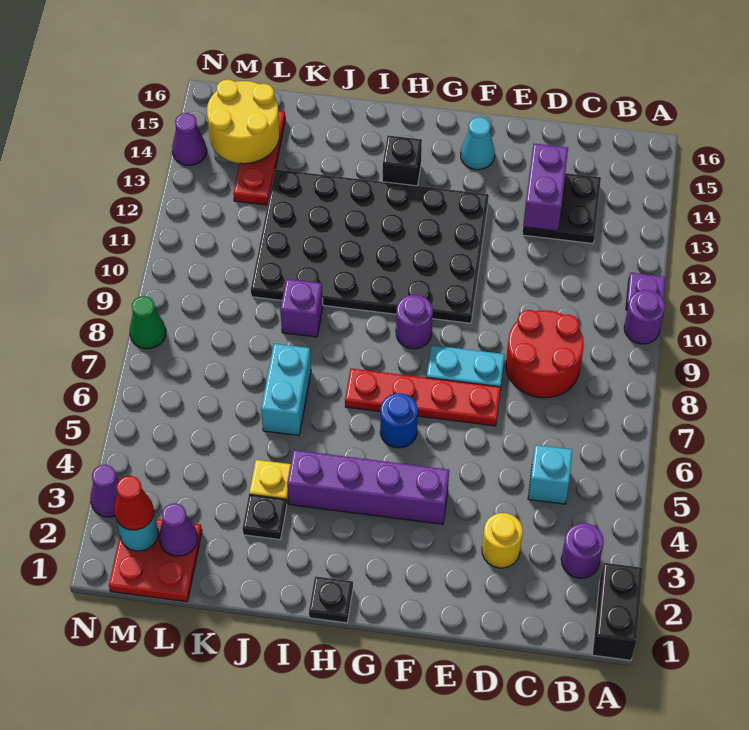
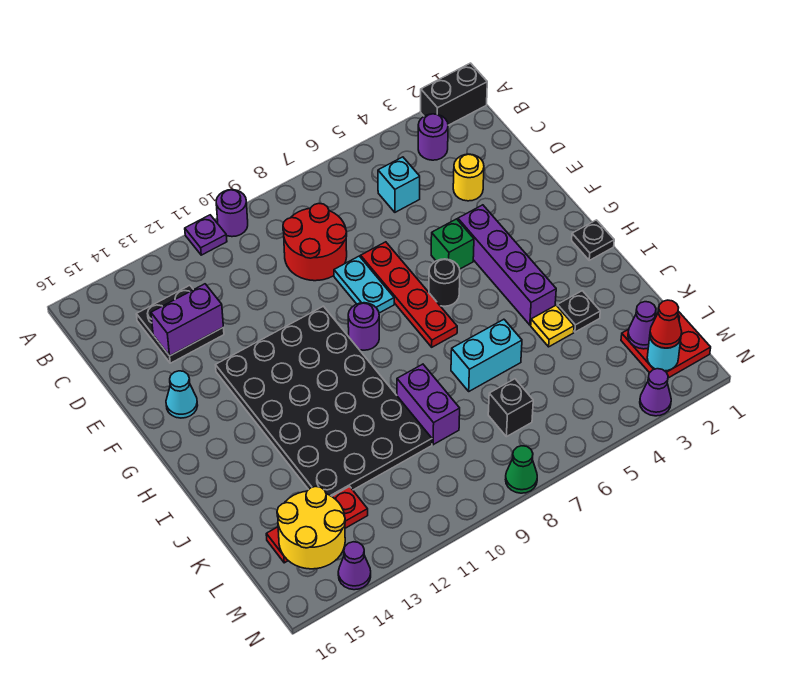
none -> green brick F5 level 1
blue round brick G6 level 1 -> black round brick G6 level 1
black brick H14 level 1 -> black brick L7 level 1
purple brick J9 level 1 -> purple brick J9:K9 level 1

